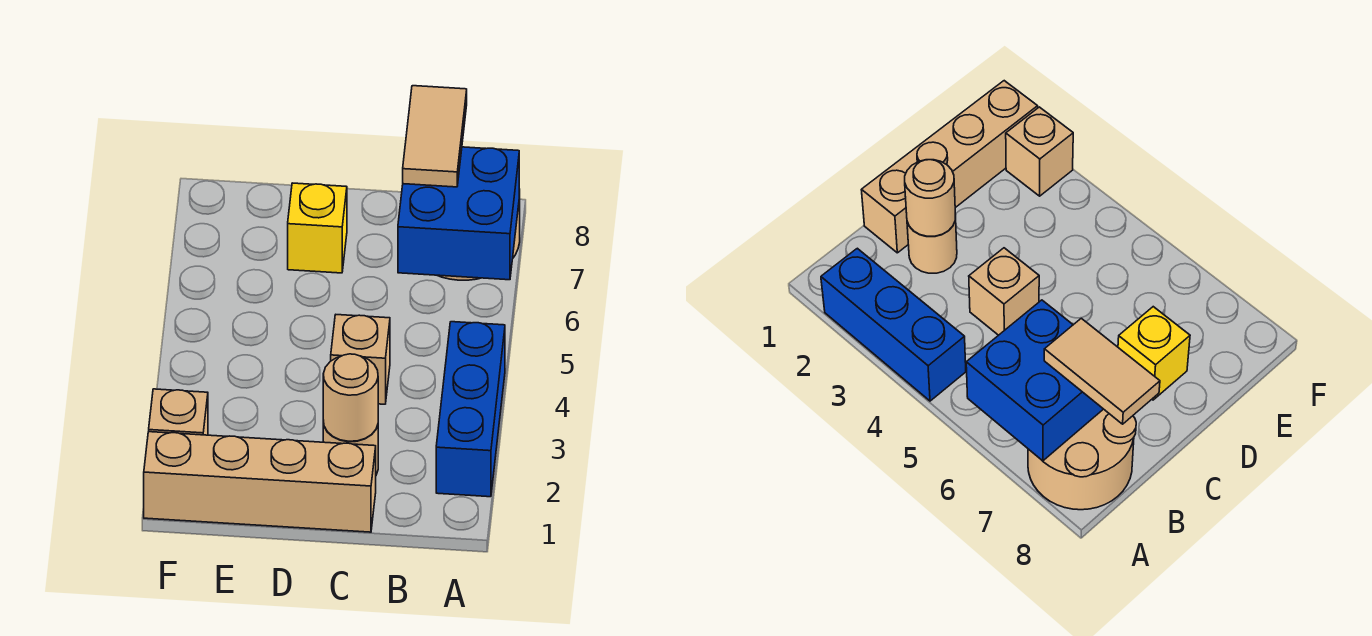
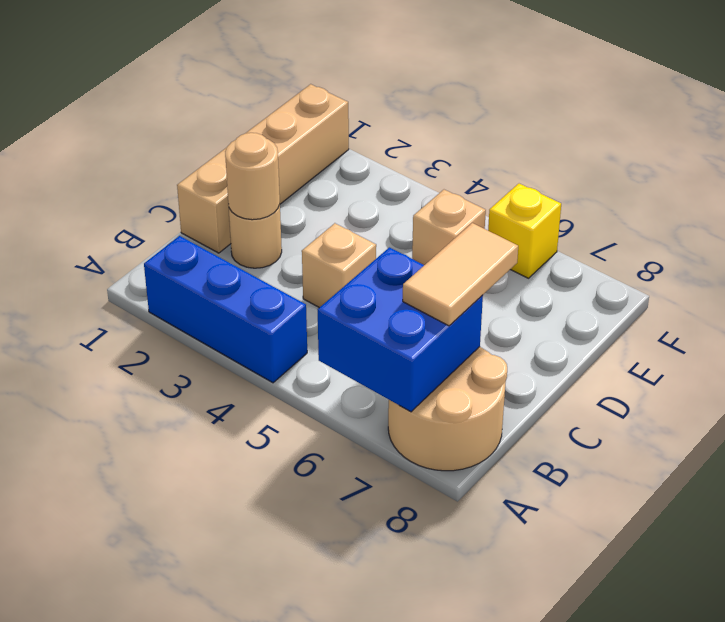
tan tile B7:B8 level 3 -> tan tile B7:C7 level 3
yellow brick D7 level 1 -> yellow brick F6 level 1
tan brick F2 level 1 -> tan brick E5 level 1

